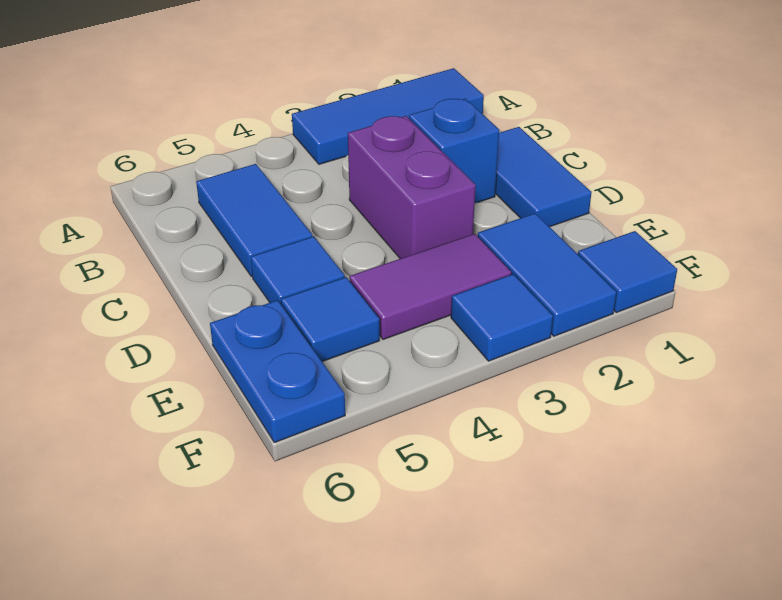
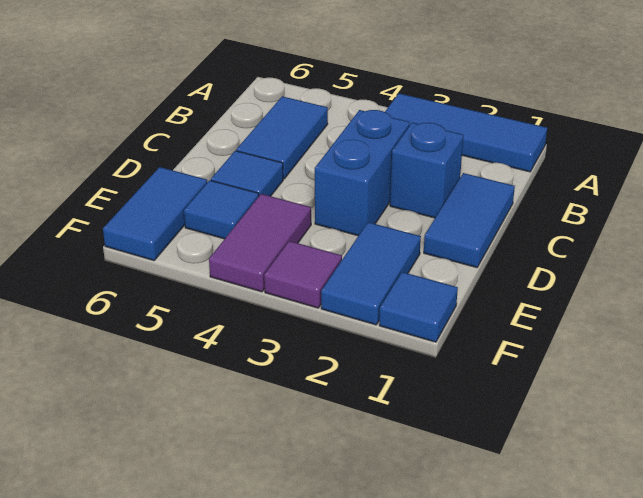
purple brick C3:D3 level 1 -> blue brick C3:D3 level 1
purple tile E3:E4 level 1 -> purple tile E4:F4 level 1
blue plate E6:F6 level 1 -> blue tile E6:F6 level 1
blue tile F3 level 1 -> purple tile F3 level 1

